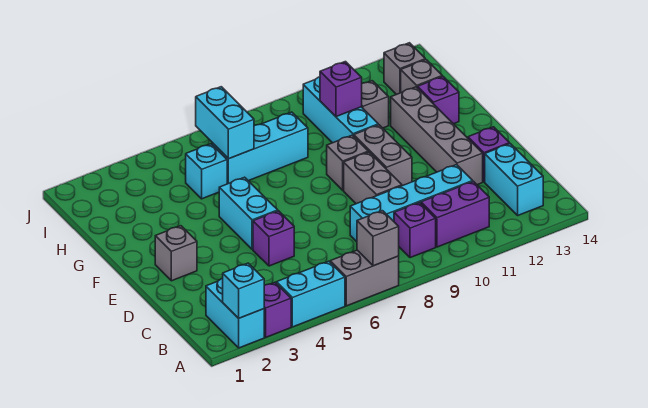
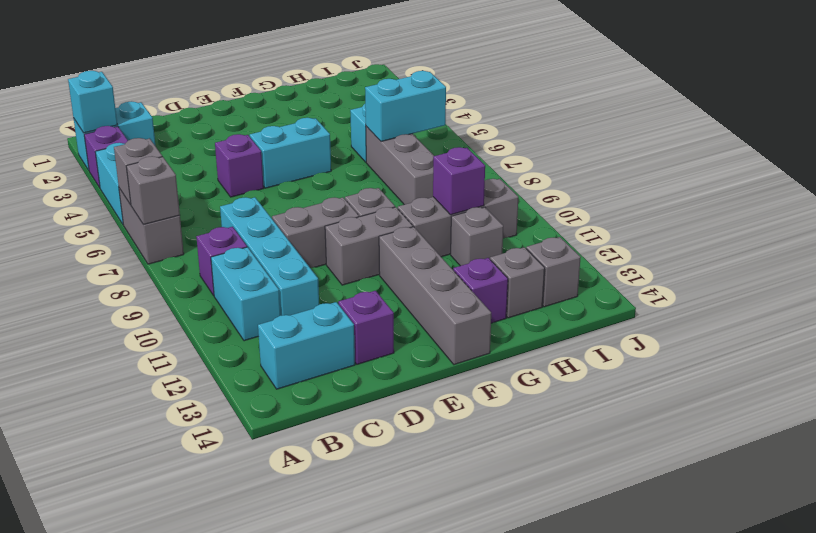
purple brick B10:B11 level 1 -> cyan brick B10:B11 level 1
grey brick D12:G12 level 1 -> grey brick F11:F14 level 1
grey brick E2 level 1 -> grey brick A6 level 2
cyan brick G10:I10 level 1 -> grey brick G10:I10 level 1
cyan brick H6:H8 level 1 -> grey brick H6:H8 level 1

